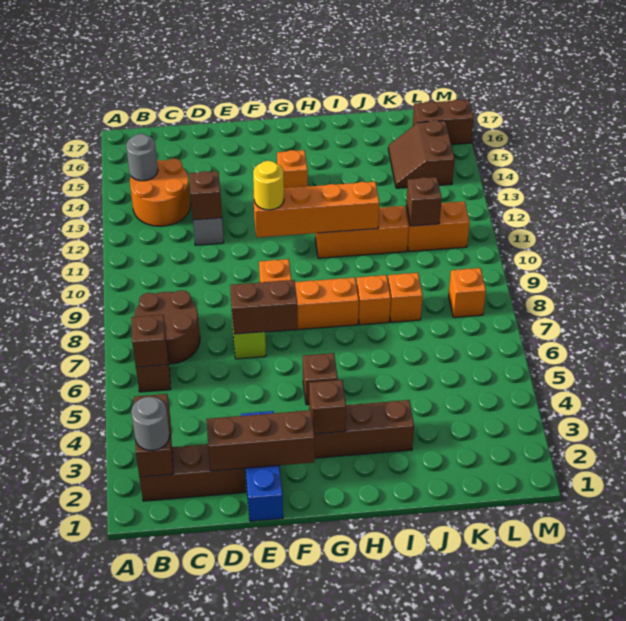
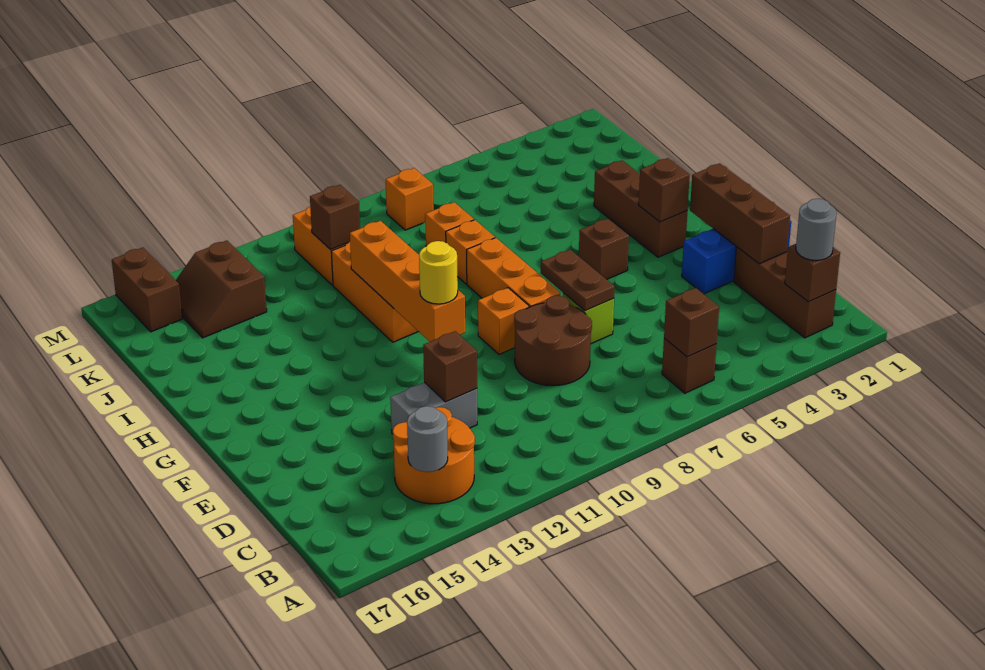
brown brick B2:B3 level 2 -> brown brick B2 level 2
brown round brick B7:C8 level 1 -> brown round brick D8:E9 level 1
brown brick E7:F7 level 2 -> brown plate E7:F7 level 2
orange brick G14 level 1 -> none
brown slope K14:L15 level 1 top L -> brown slope K14:L15 level 1 top 14

